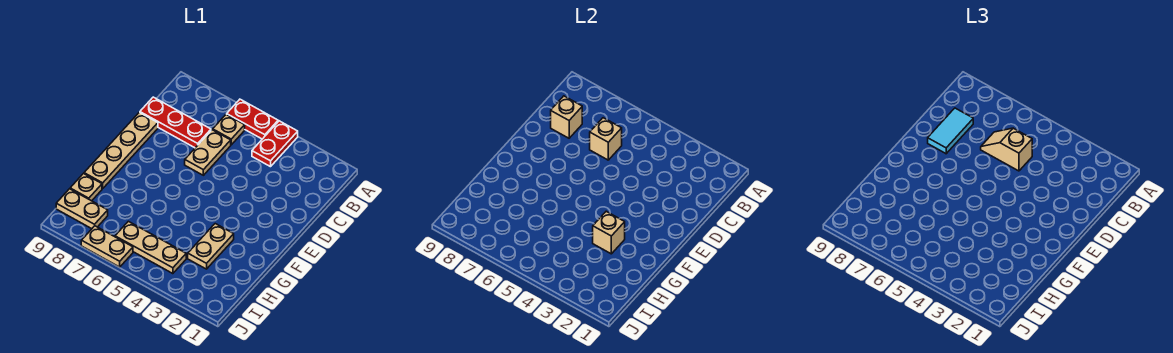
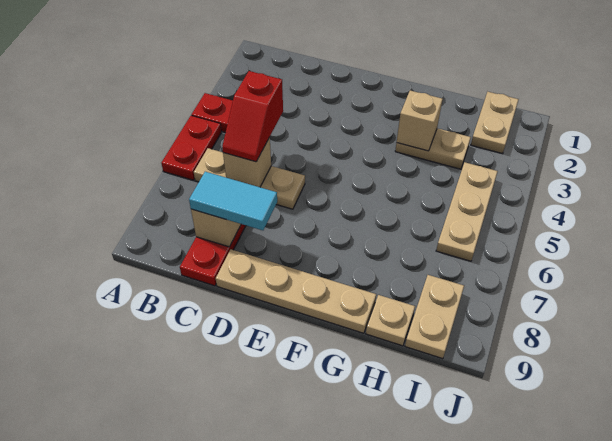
tan slope C5:C6 level 3 top 5 -> red slope C5:C6 level 3 top 5
tan plate J6:J7 level 1 -> tan plate I1:I2 level 1

